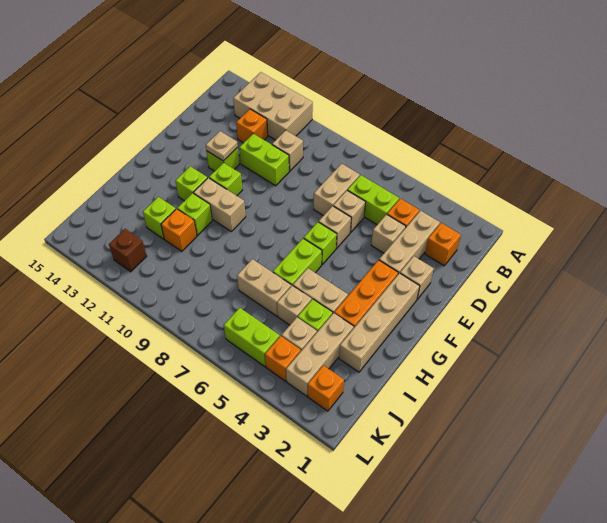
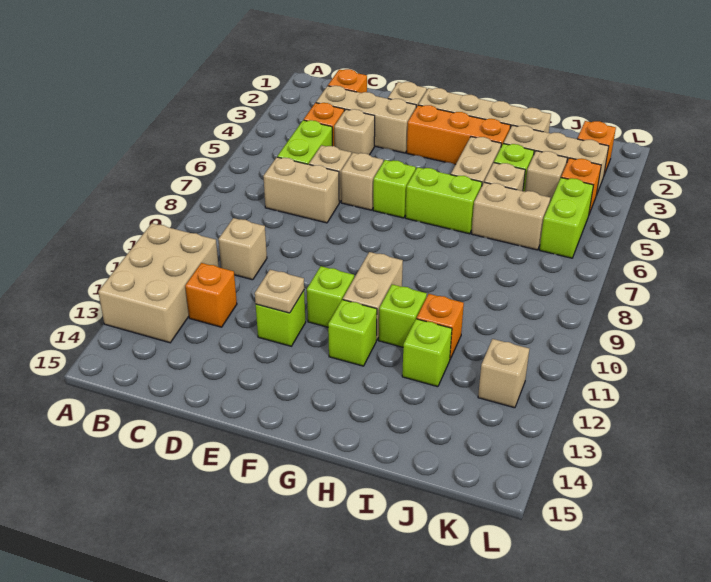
lime brick D10:D11 level 1 -> none
tan brick I6:I7 level 1 -> tan brick I6:J6 level 1
brown brick K12 level 1 -> tan brick K12 level 1

